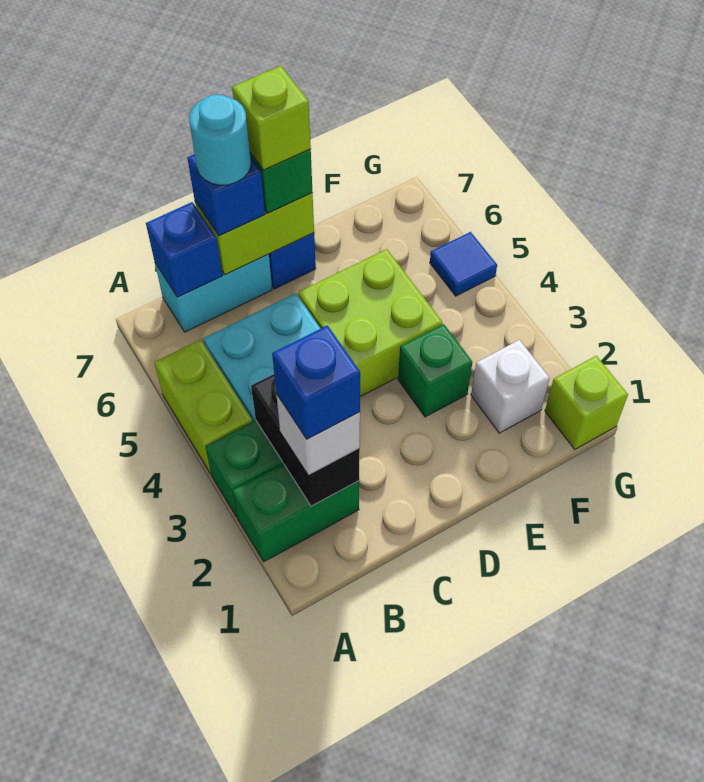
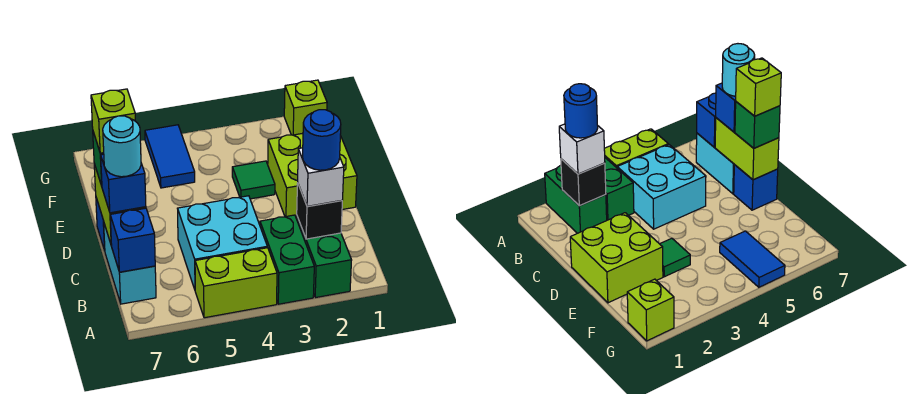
black brick B2:B3 level 2 -> black brick B2 level 2
blue brick B2 level 4 -> blue round brick B2 level 4
lime brick D4:E5 level 1 -> lime brick D1:E2 level 1
green brick E3 level 1 -> green tile E3 level 1
white brick F2 level 1 -> none
blue tile G5 level 1 -> blue tile F5:G5 level 1

